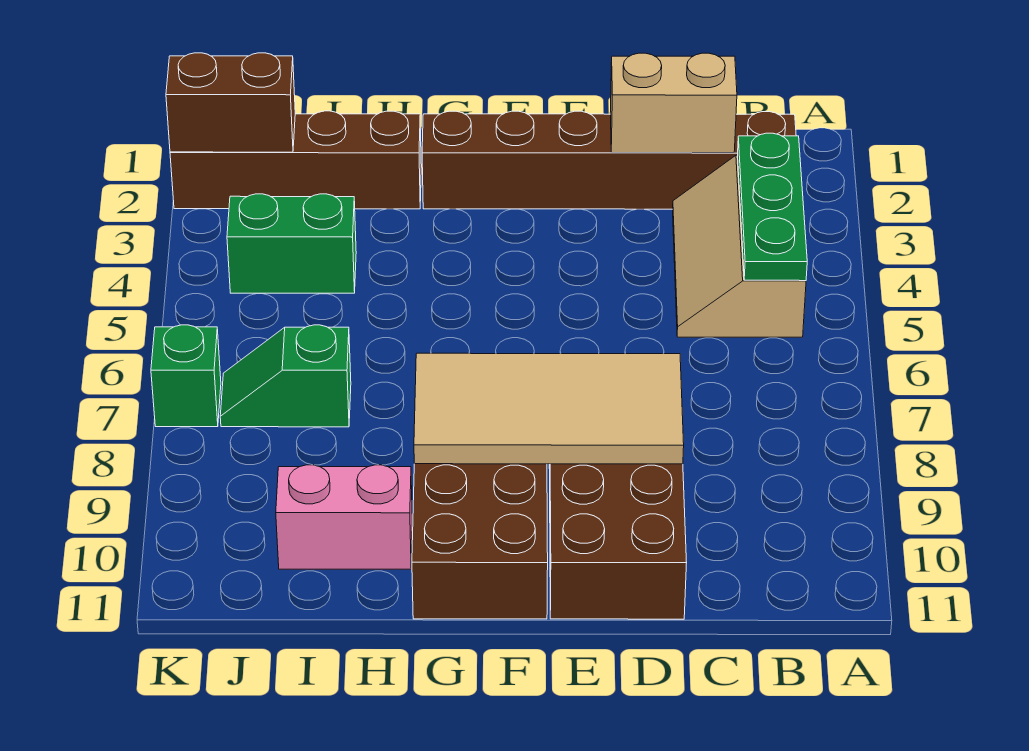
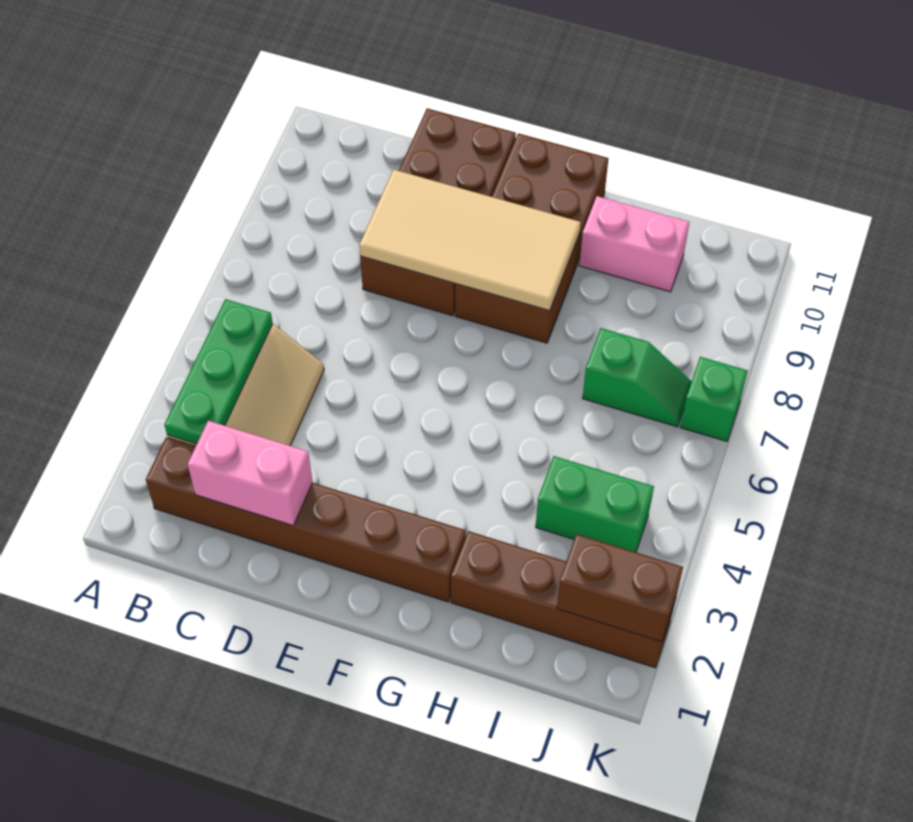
tan brick C2:D2 level 2 -> pink brick C2:D2 level 2

